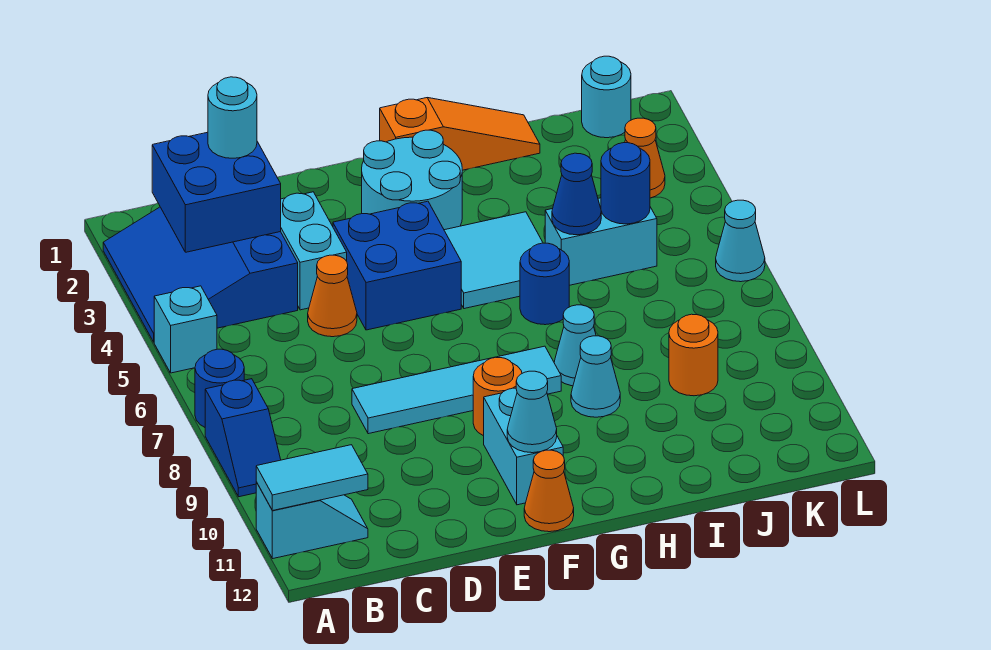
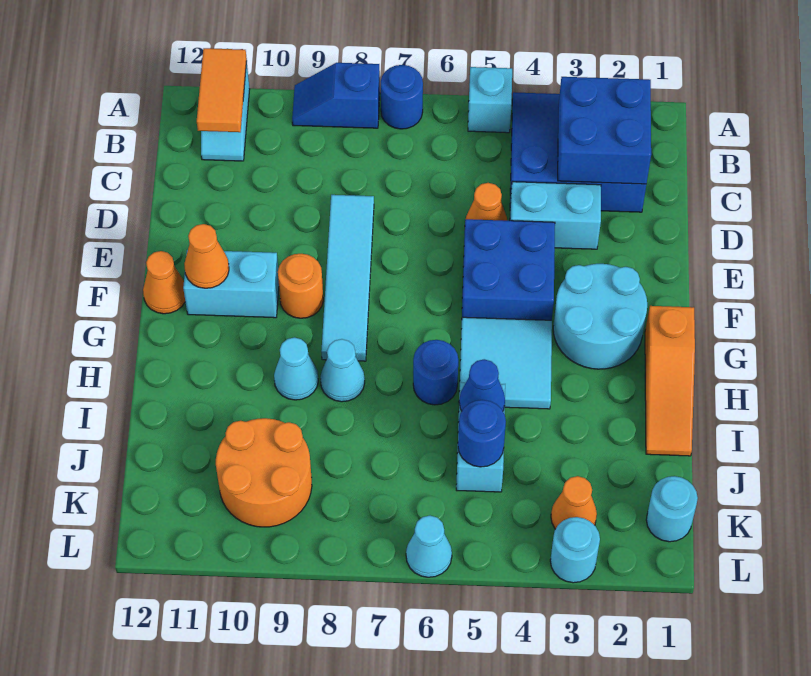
cyan tile A11:B11 level 2 -> orange tile A11:B11 level 2
cyan round brick C2 level 3 -> cyan round brick L3 level 1
cyan cone F11 level 2 -> orange cone F11 level 2
orange round brick J9 level 1 -> orange round brick J9:K10 level 1

